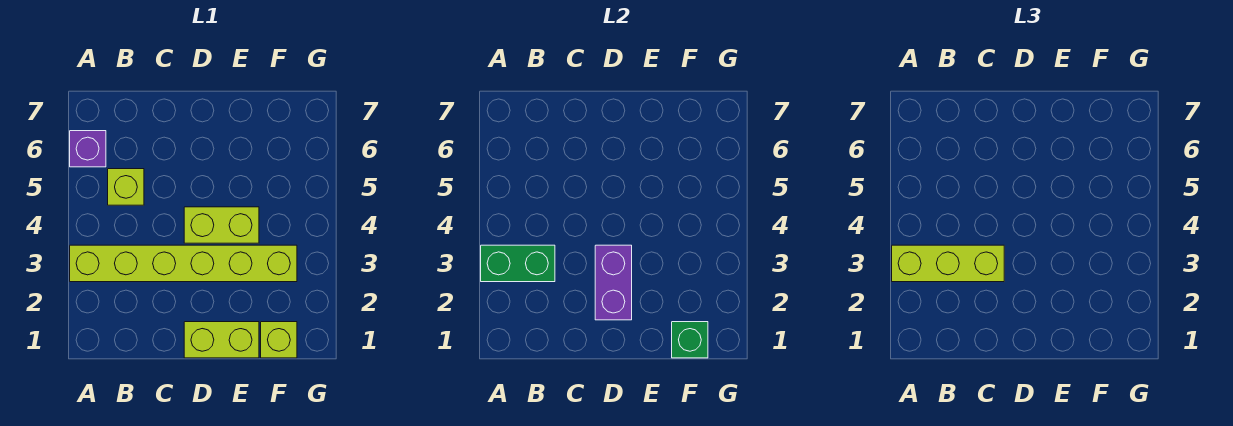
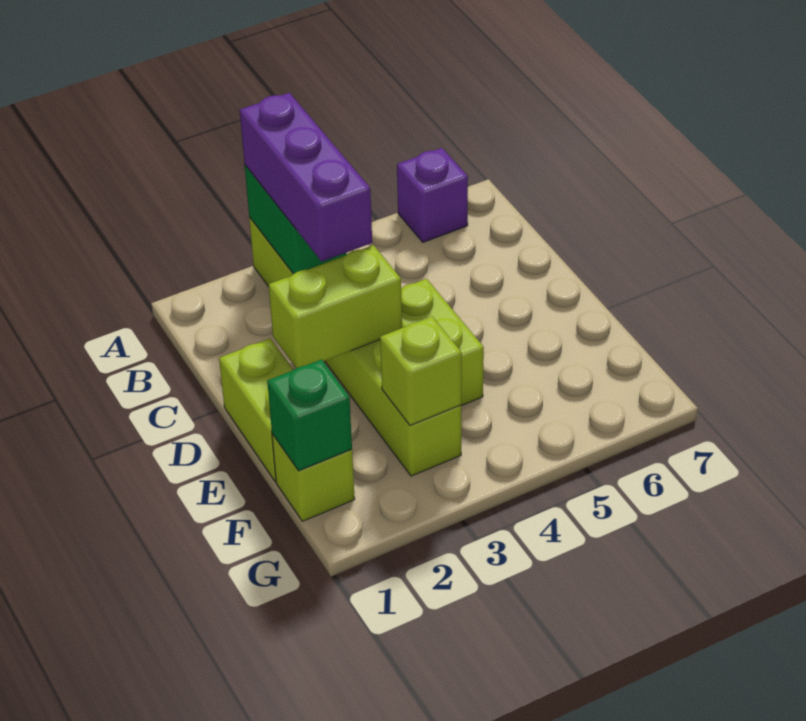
lime brick A3:C3 level 3 -> purple brick A3:C3 level 3
lime brick B5 level 1 -> lime brick F3 level 2
purple brick D2:D3 level 2 -> lime brick D2:D3 level 2

